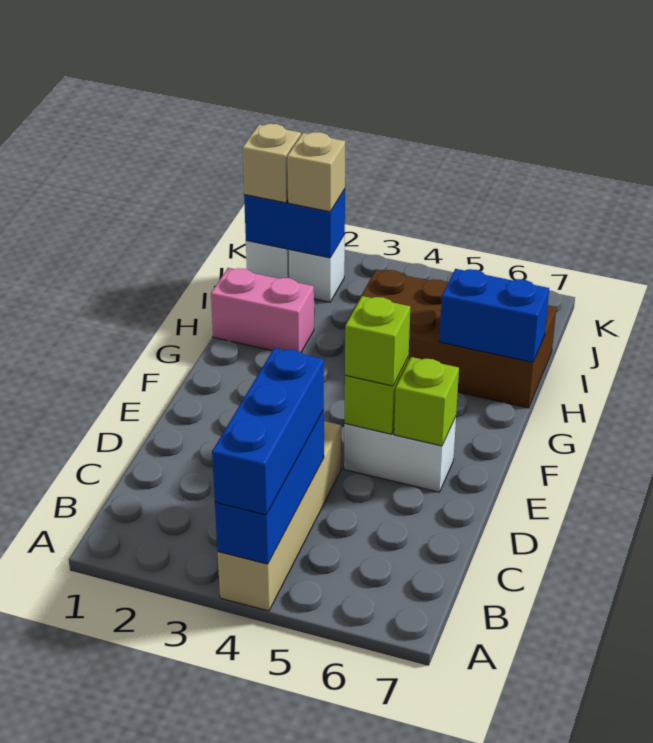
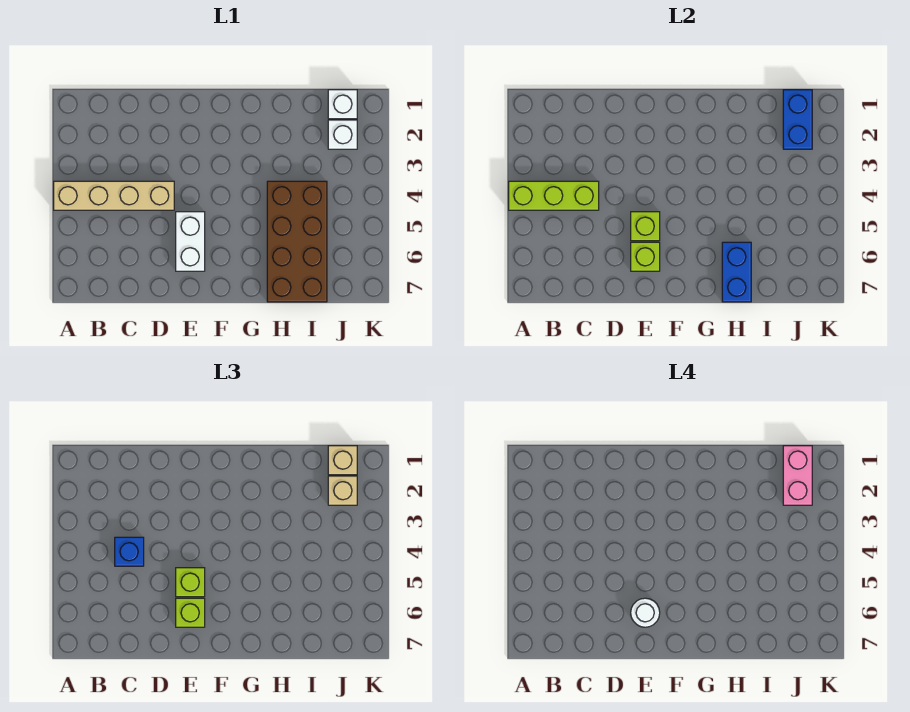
blue brick A4:C4 level 2 -> lime brick A4:C4 level 2
blue brick A4:C4 level 3 -> blue brick C4 level 3
none -> lime brick E6 level 3
none -> white round brick E6 level 4
pink brick H1:H2 level 1 -> pink brick J1:J2 level 4

